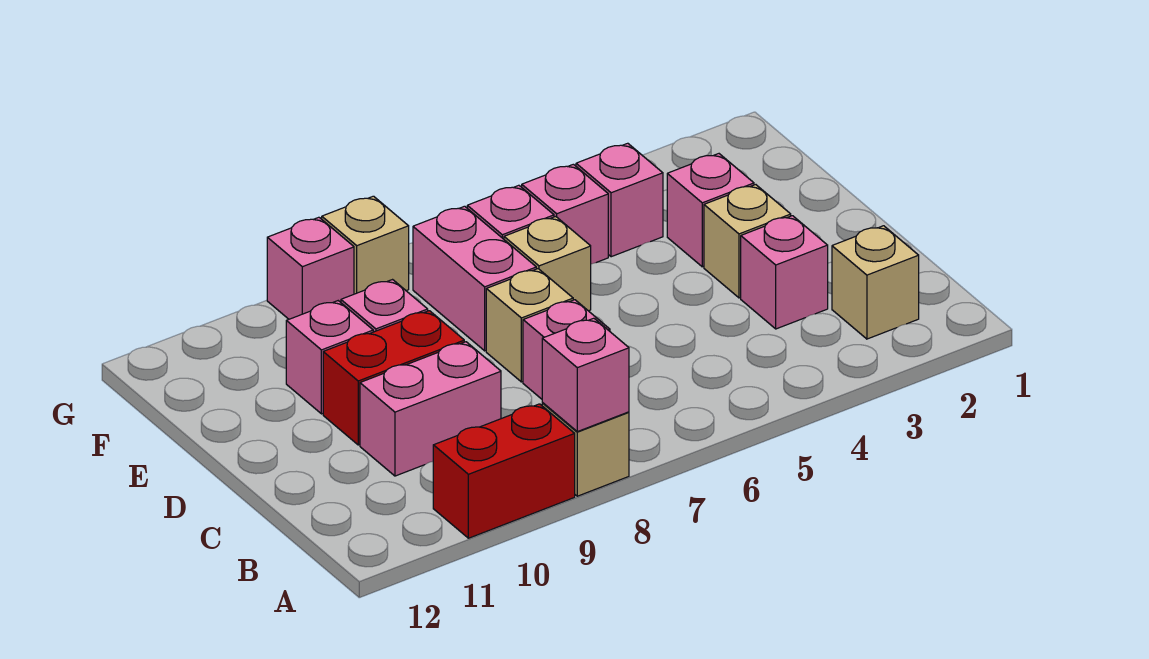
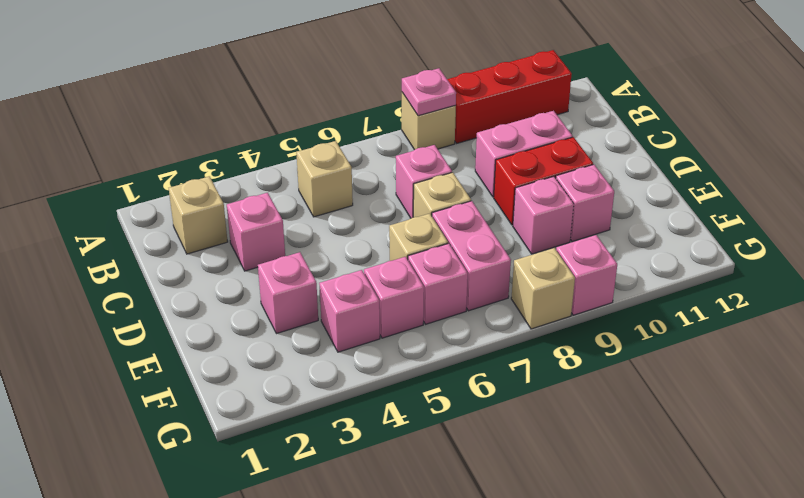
pink brick A8 level 2 -> pink plate A8 level 2
red brick A9:A10 level 1 -> red brick A9:A11 level 1
tan brick D3 level 1 -> tan brick B5 level 1

